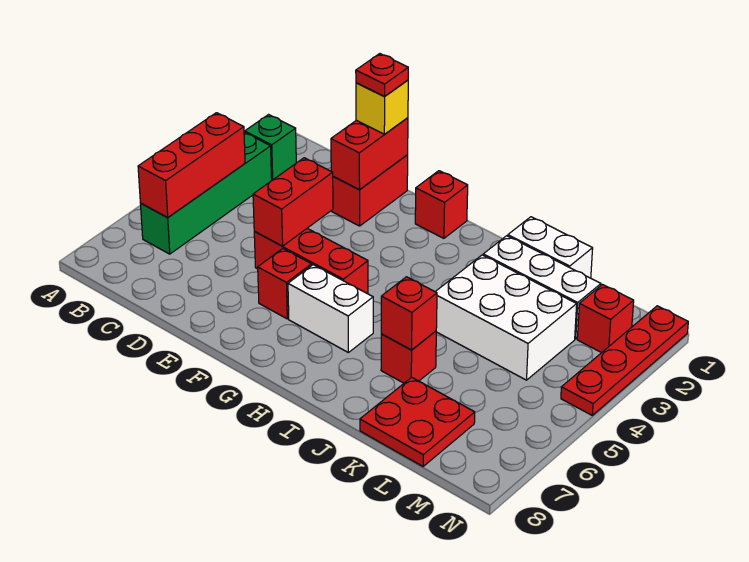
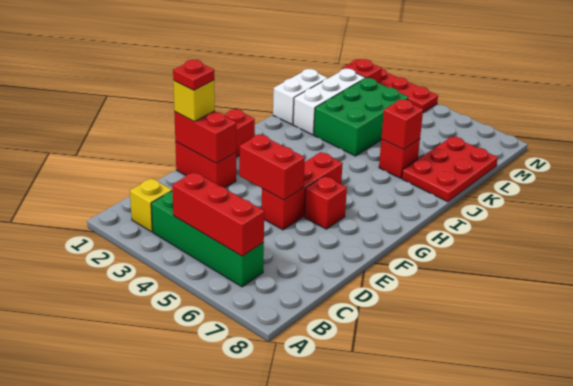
green brick B2 level 1 -> yellow brick B2 level 1
white brick G6:H6 level 1 -> none
white brick J3:L4 level 1 -> green brick J3:L4 level 1
red plate K7:L8 level 1 -> red plate J7:L8 level 1

